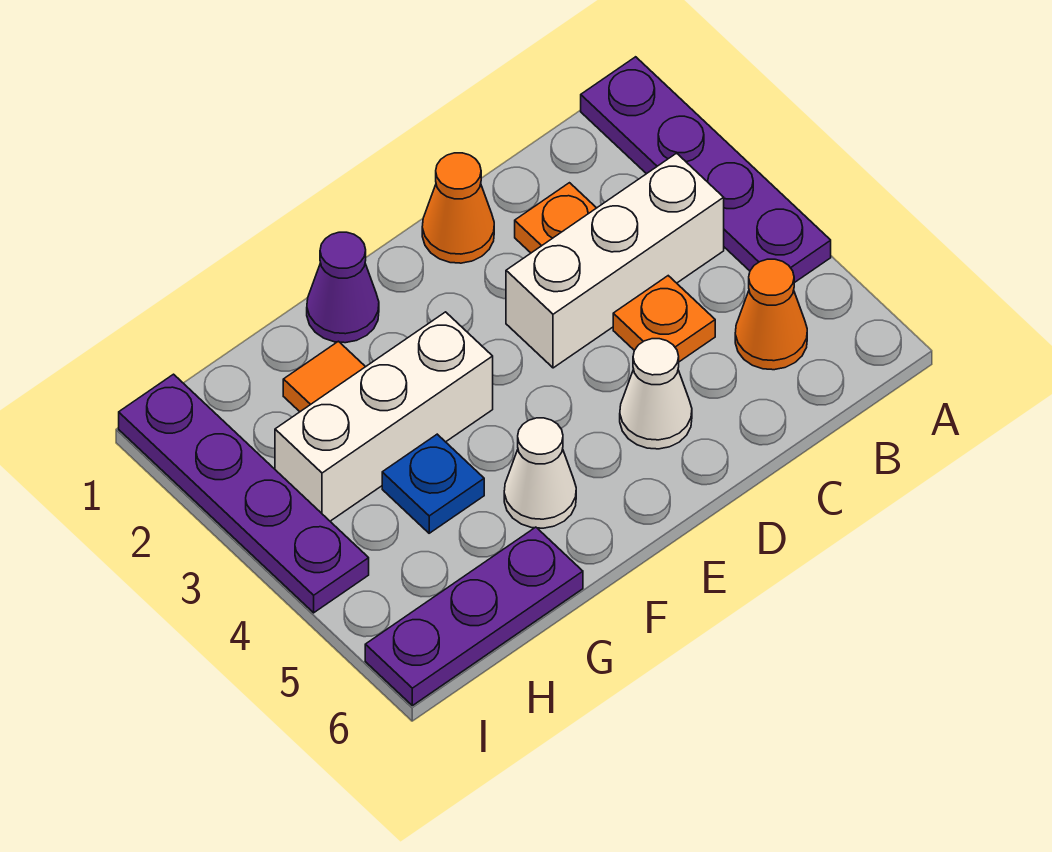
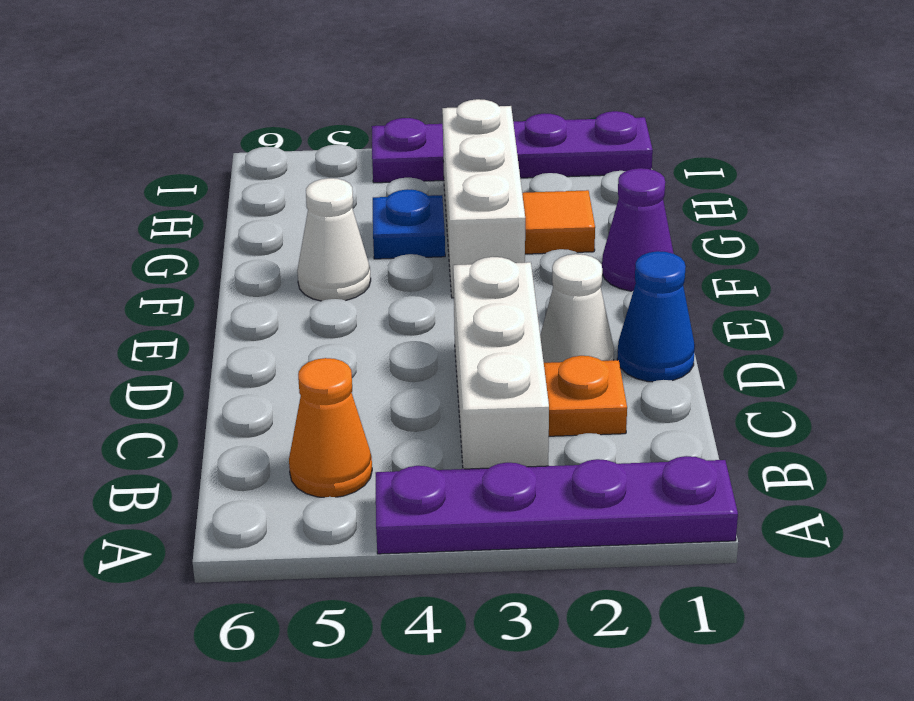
orange plate C4 level 1 -> none
orange cone D1 level 1 -> blue cone D1 level 1
white cone D5 level 1 -> white cone D2 level 1
purple plate G6:I6 level 1 -> none

